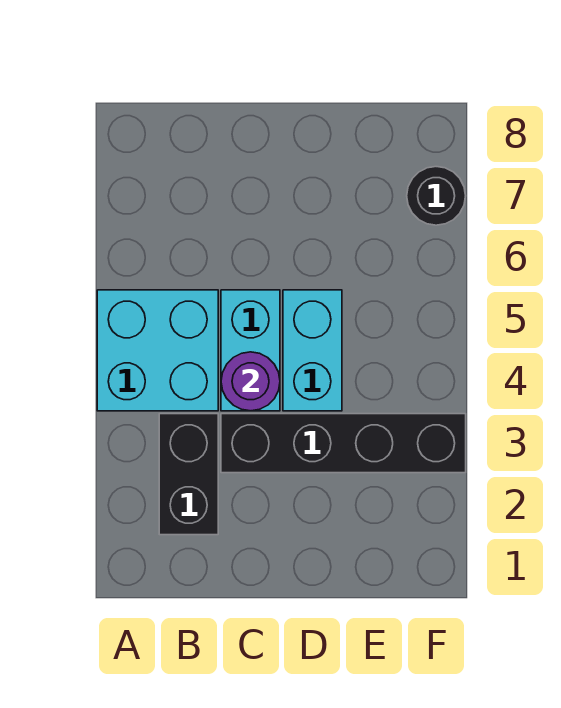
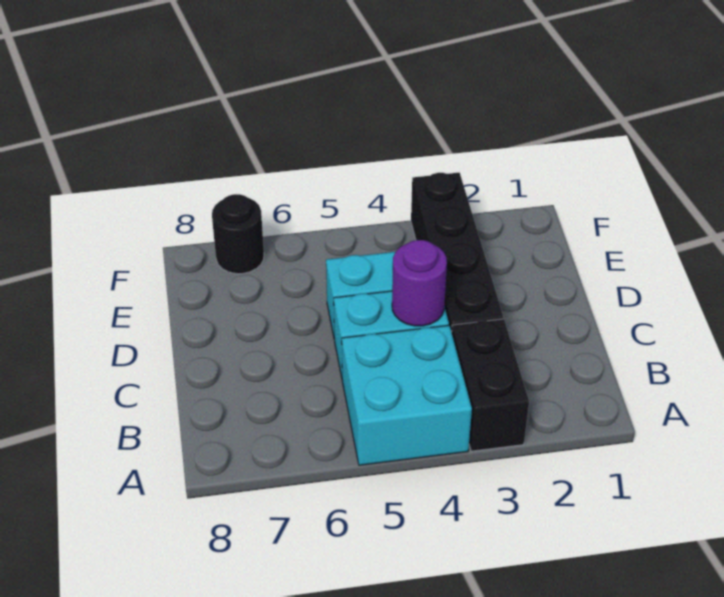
black brick B2:B3 level 1 -> black brick A3:B3 level 1

